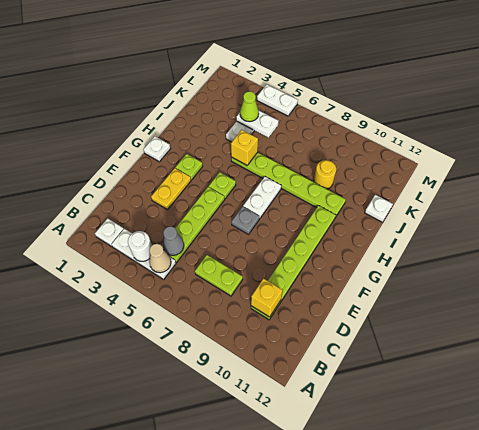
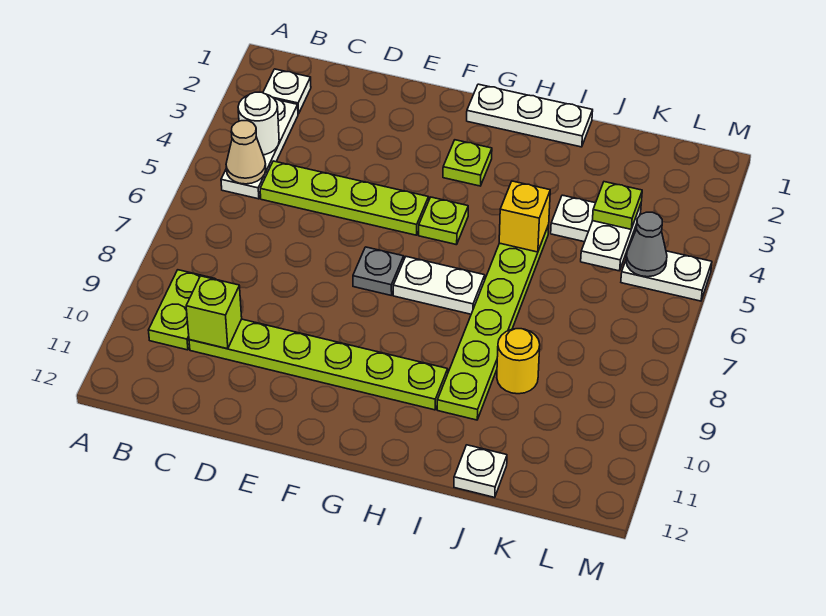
grey cone C5 level 2 -> grey cone L5 level 2
lime plate C7:C8 level 1 -> lime plate B9:B10 level 1
yellow brick C10 level 2 -> lime brick C10 level 2
yellow plate E3:F3 level 1 -> none
white plate G1 level 1 -> white plate G1:I1 level 1
lime cone K4 level 3 -> lime plate K4 level 3
white plate M4:M5 level 1 -> white plate L5:M5 level 1

